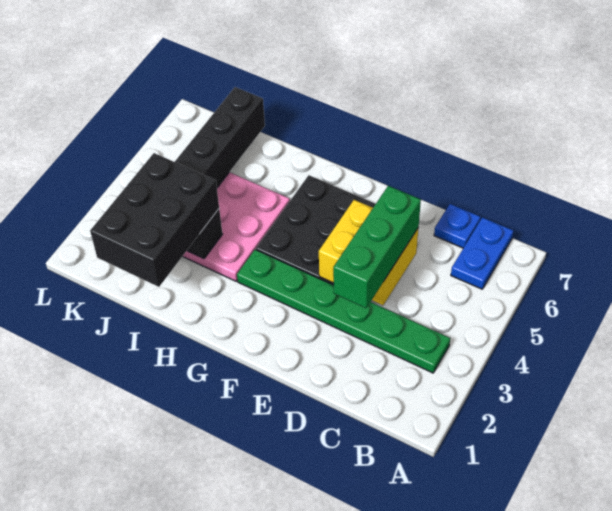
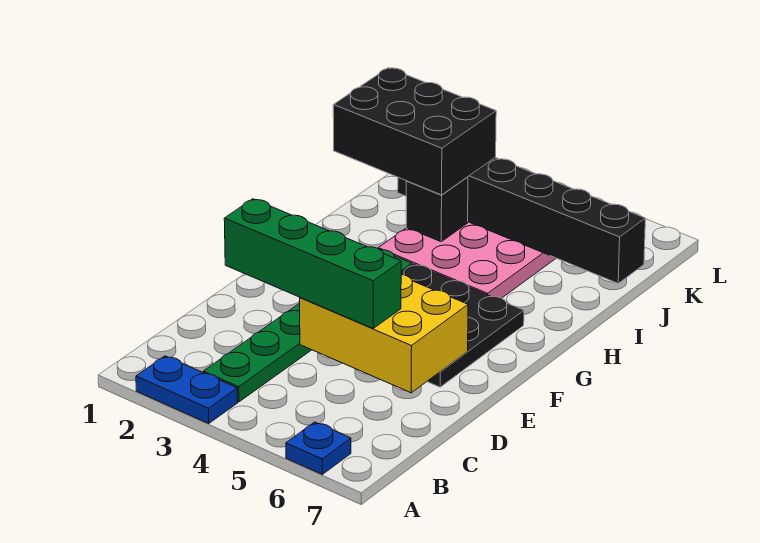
blue plate B6:B7 level 1 -> blue plate A2:A3 level 1
blue plate C7 level 1 -> blue plate A6 level 1
green brick D3:D5 level 3 -> green brick D2:D5 level 3
yellow brick D4:E5 level 2 -> yellow brick D4:E6 level 2

